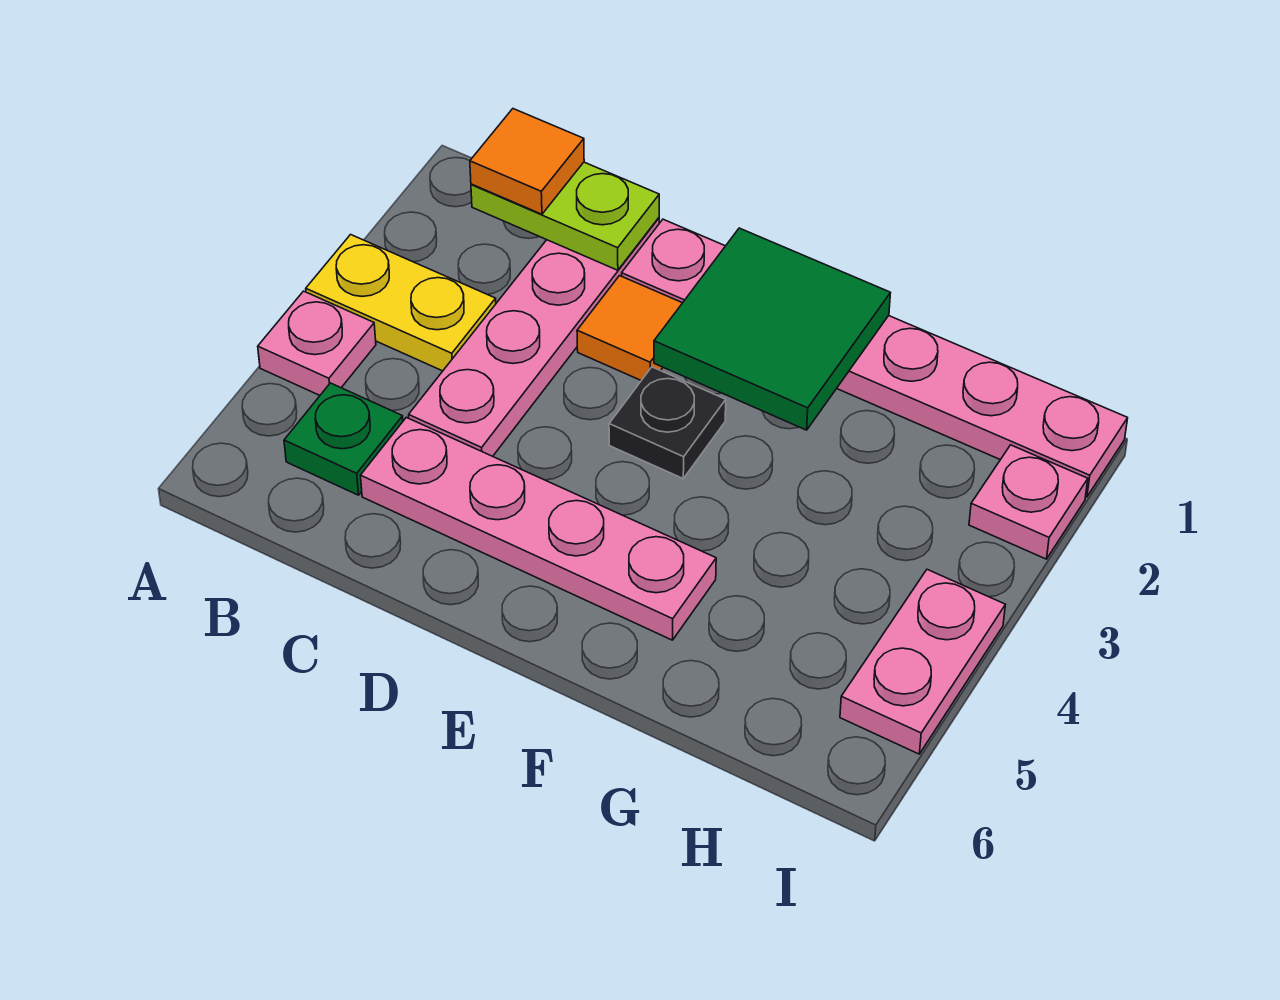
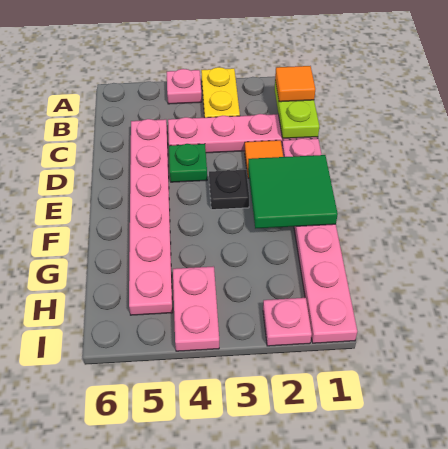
green plate B5 level 1 -> green plate D4 level 1
pink plate C5:F5 level 1 -> pink plate C5:H5 level 1
pink plate I4:I5 level 1 -> pink plate H4:I4 level 1

